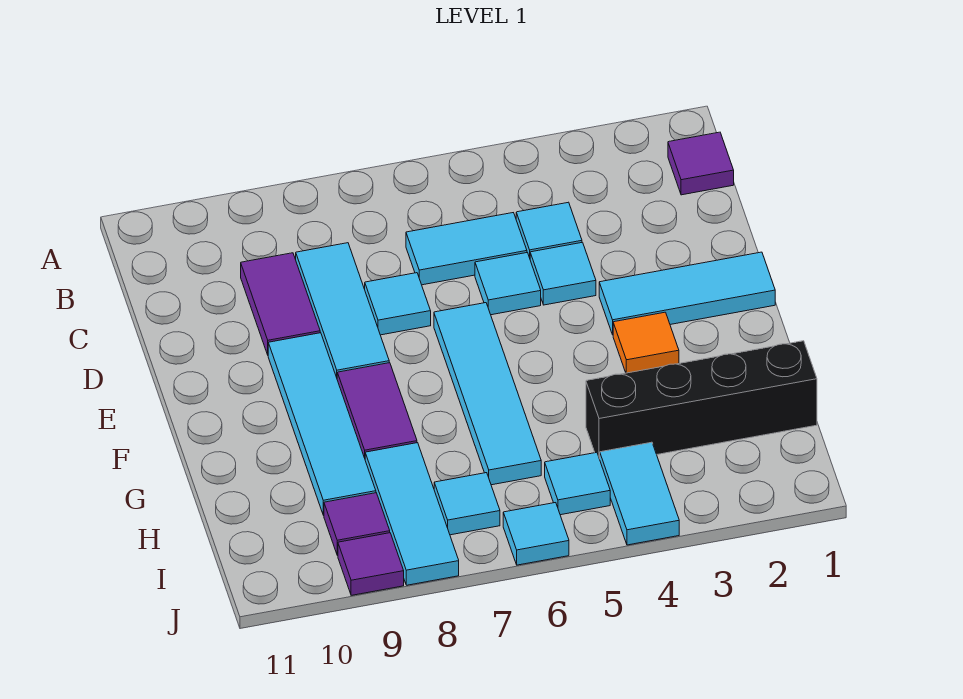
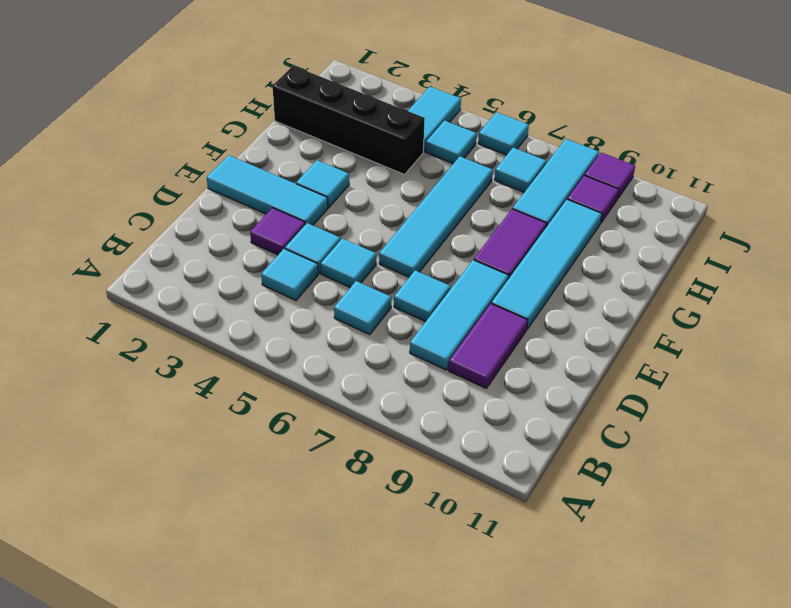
purple tile B1 level 1 -> purple tile D3 level 1
cyan tile C5:C6 level 1 -> cyan tile C6 level 1
orange tile F3 level 1 -> cyan tile F3 level 1

